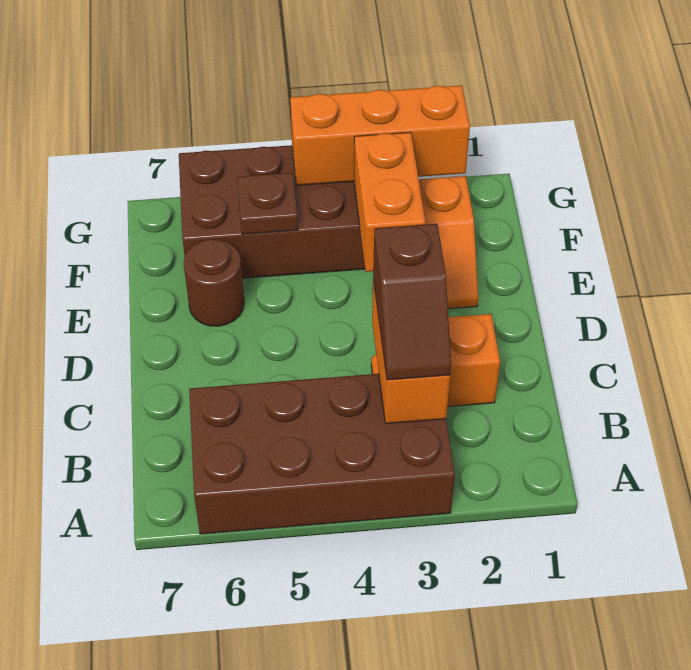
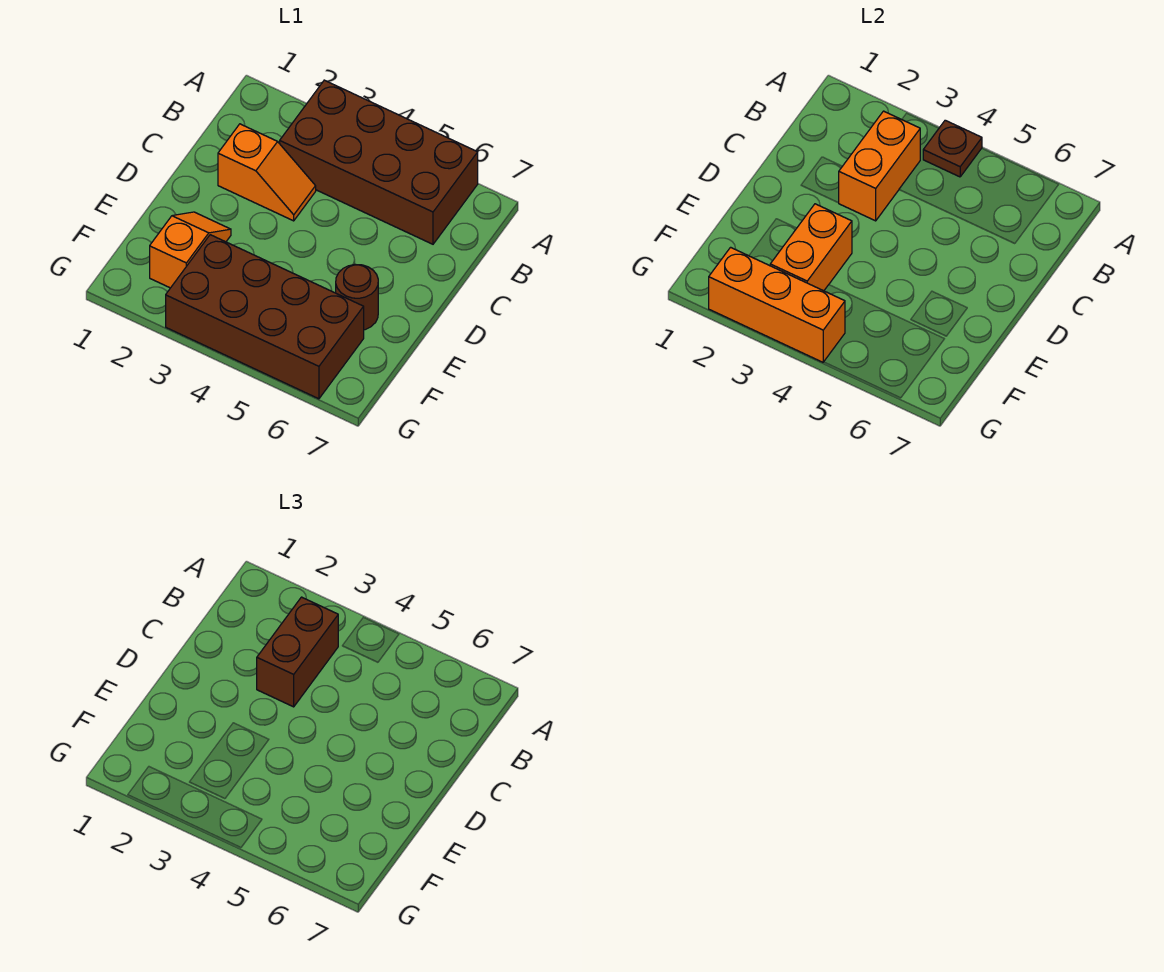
brown slope B3:C3 level 3 top C -> brown brick B3:C3 level 3
brown plate F5 level 2 -> brown plate A4 level 2

